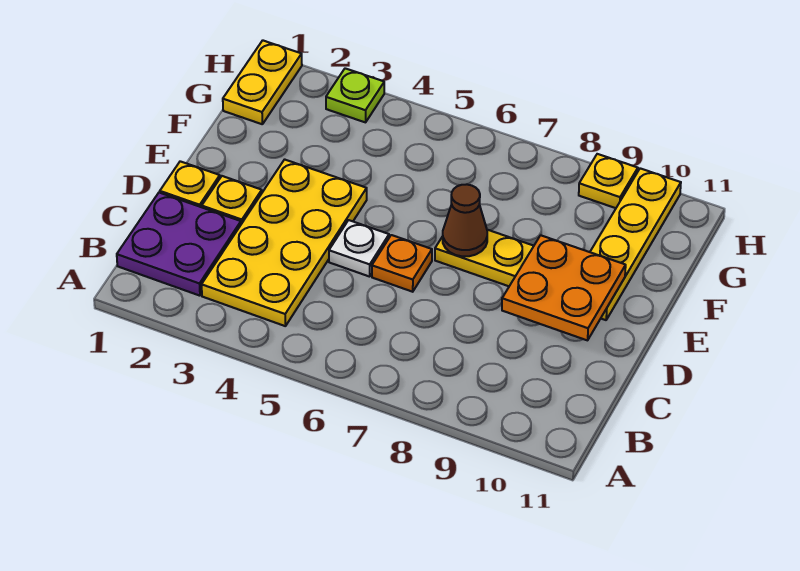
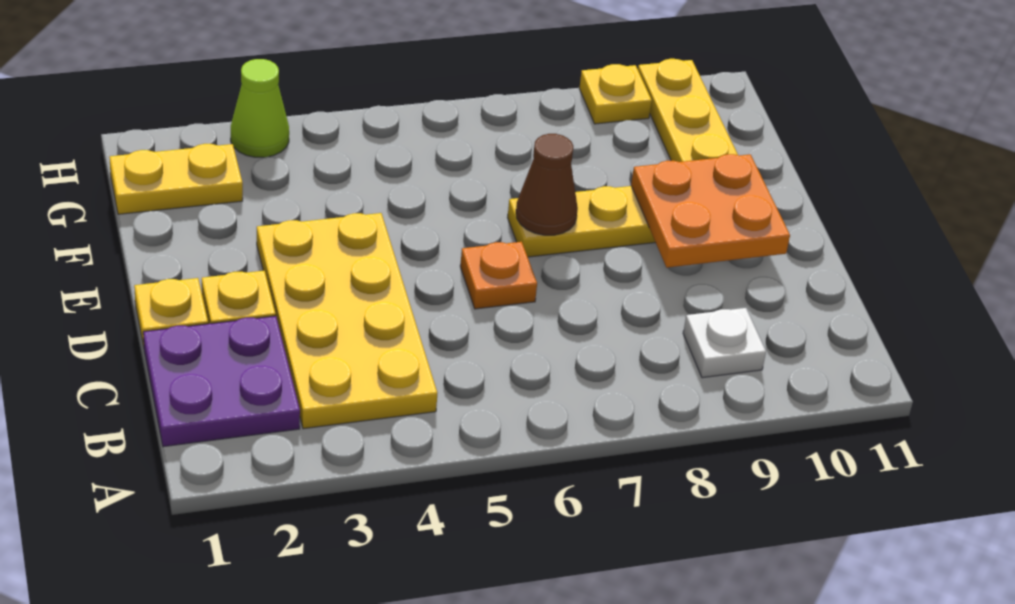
white plate D5 level 1 -> white plate B9 level 1
yellow plate G1:H1 level 1 -> yellow plate G1:G2 level 1
lime plate H3 level 1 -> lime cone H3 level 1

